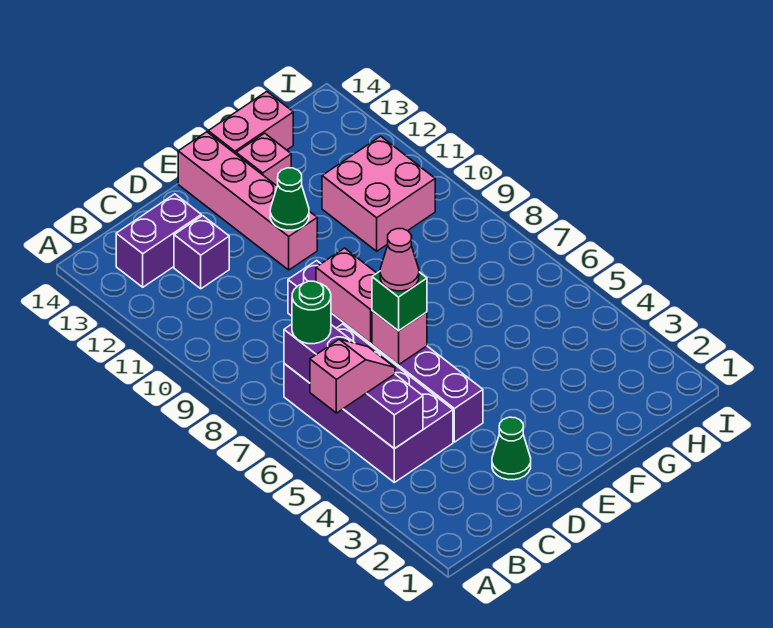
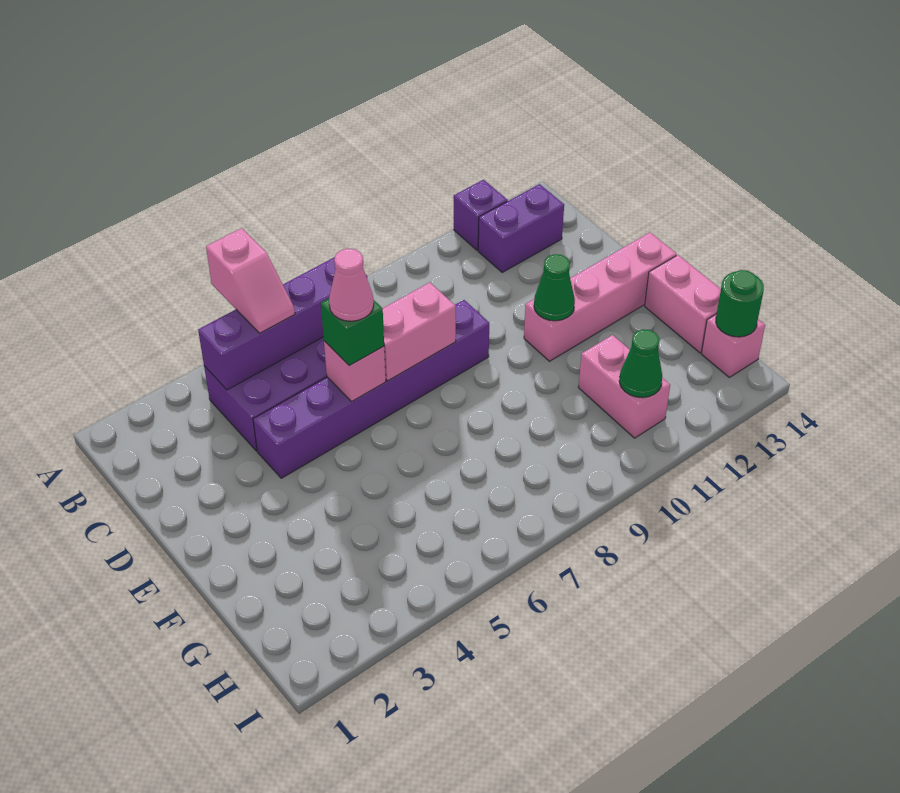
green round brick B7 level 3 -> green round brick H14 level 2
purple brick B13:C13 level 1 -> purple brick B12:B13 level 1
purple brick C12 level 1 -> purple brick A12 level 1
green cone D2 level 1 -> green cone H11 level 2
pink brick F13 level 1 -> pink brick H14 level 1
pink brick G10:H11 level 1 -> pink brick G11:H11 level 1

